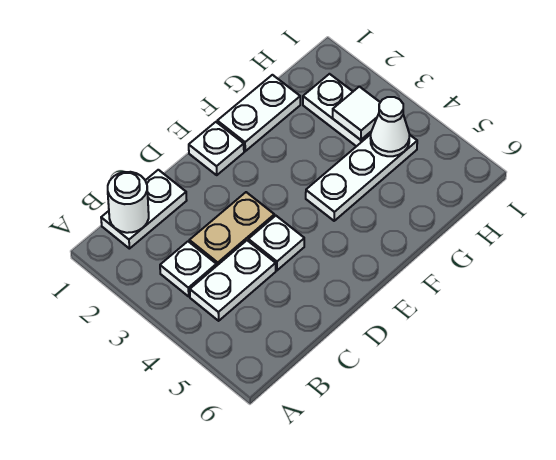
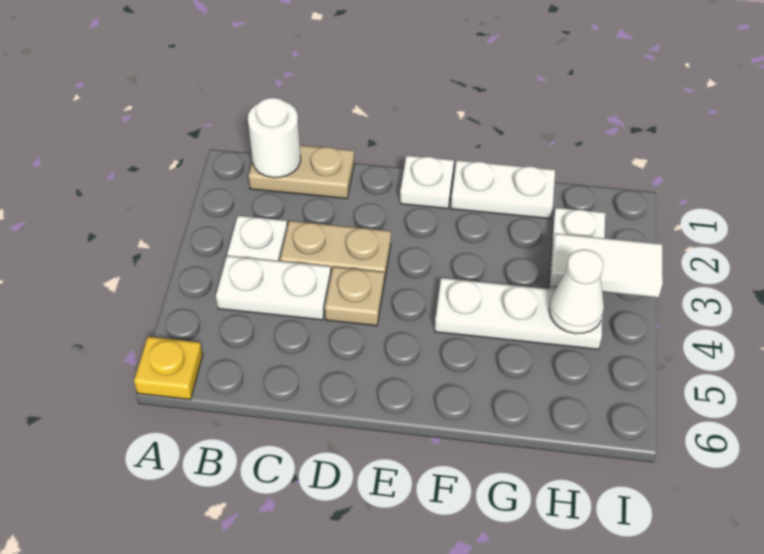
none -> yellow plate A6 level 1
white plate B1:C1 level 1 -> tan plate B1:C1 level 1
white plate D4 level 1 -> tan plate D4 level 1
white tile H3 level 2 -> white tile H3:I3 level 2

